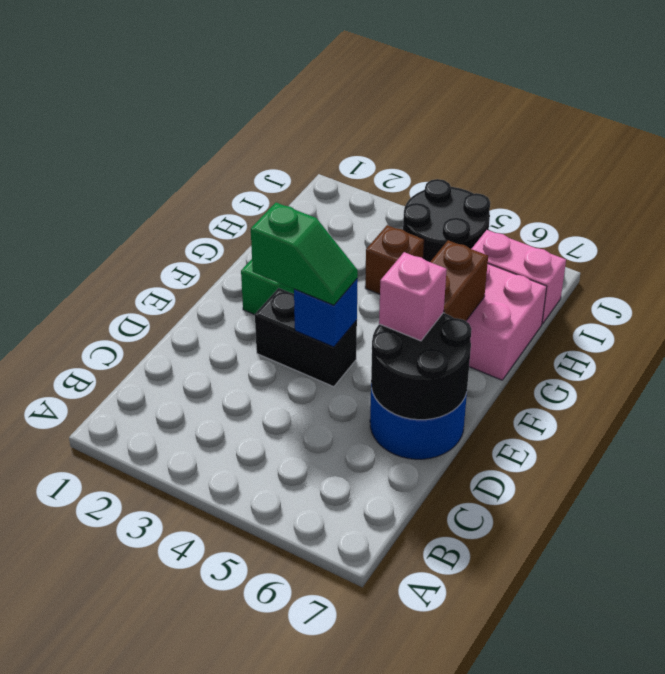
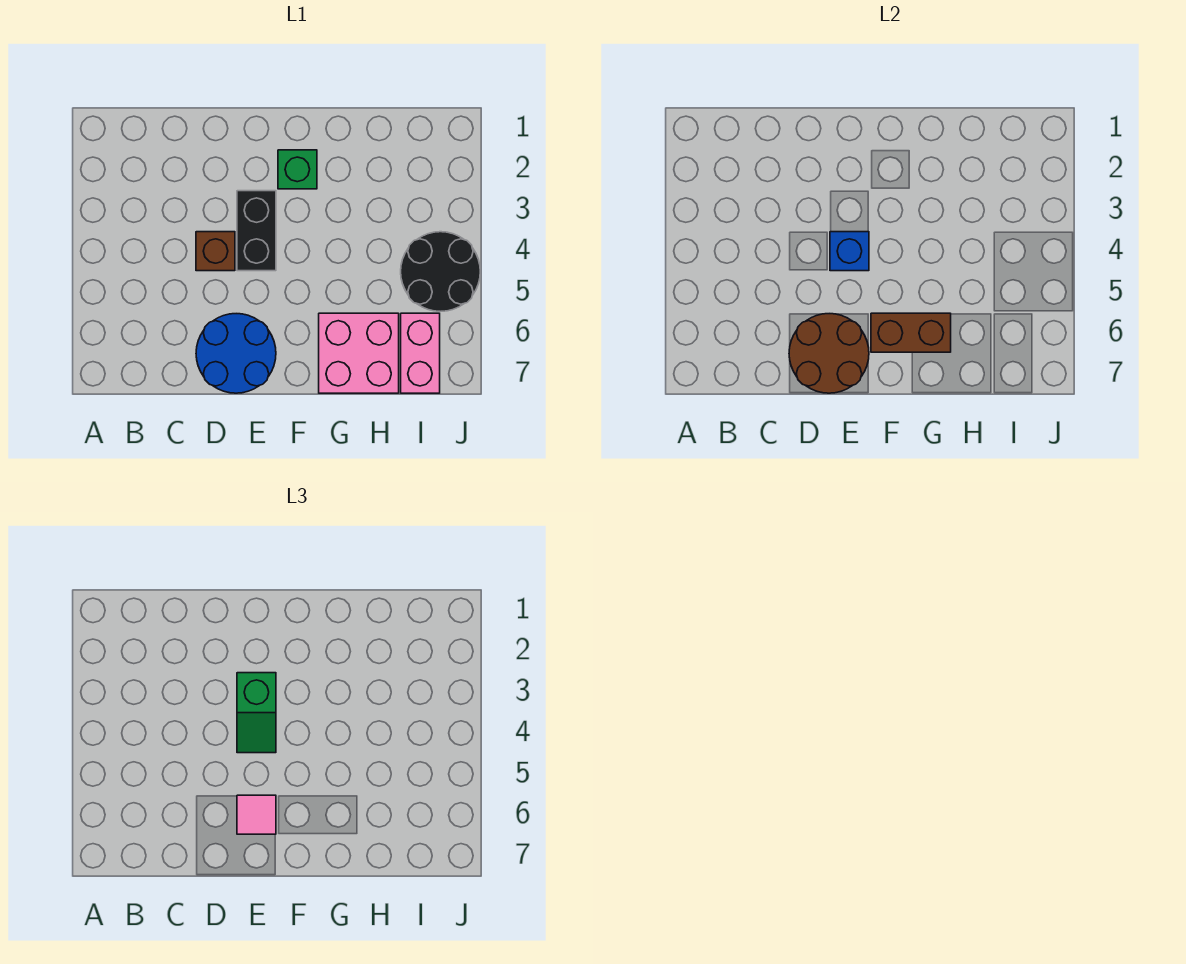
black round brick D6:E7 level 2 -> brown round brick D6:E7 level 2
pink brick E6 level 3 -> pink tile E6 level 3
brown brick H4 level 1 -> brown brick D4 level 1

